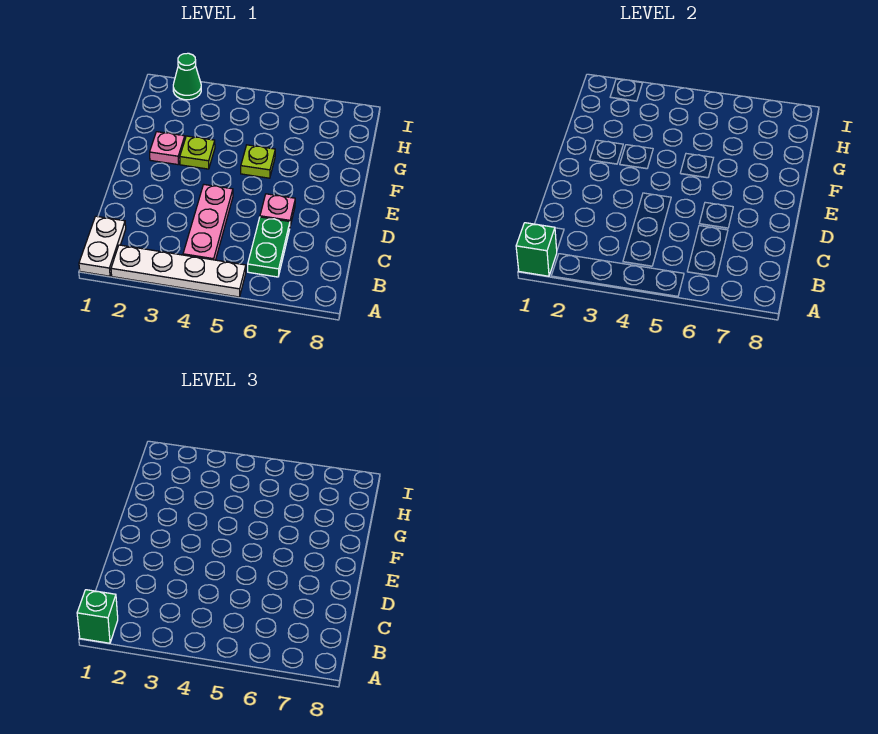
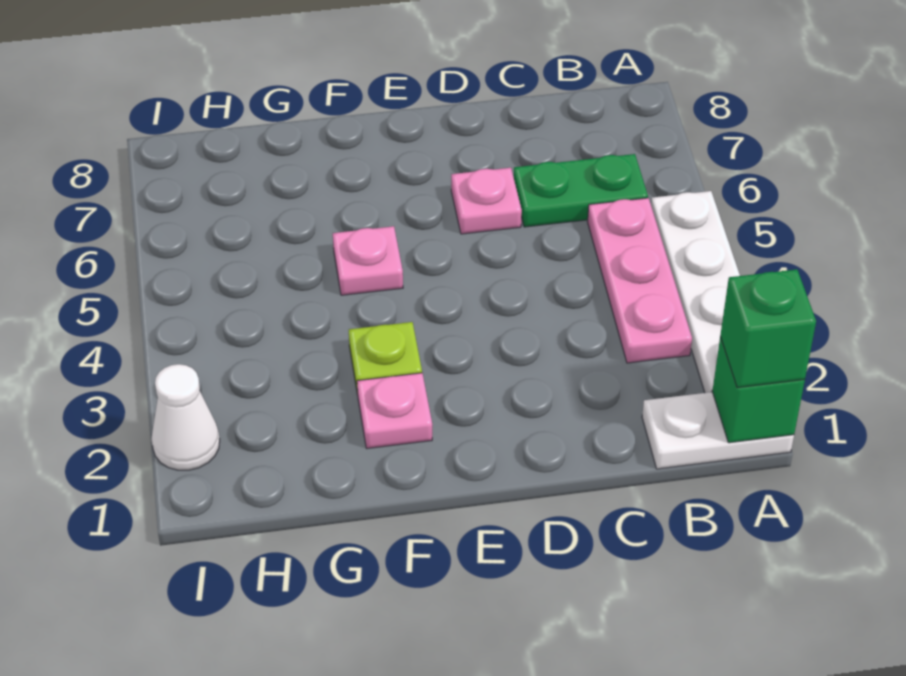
pink plate B4:D4 level 1 -> pink plate B3:B5 level 1
lime plate F5 level 1 -> pink plate F5 level 1
green cone I2 level 1 -> white cone I2 level 1

